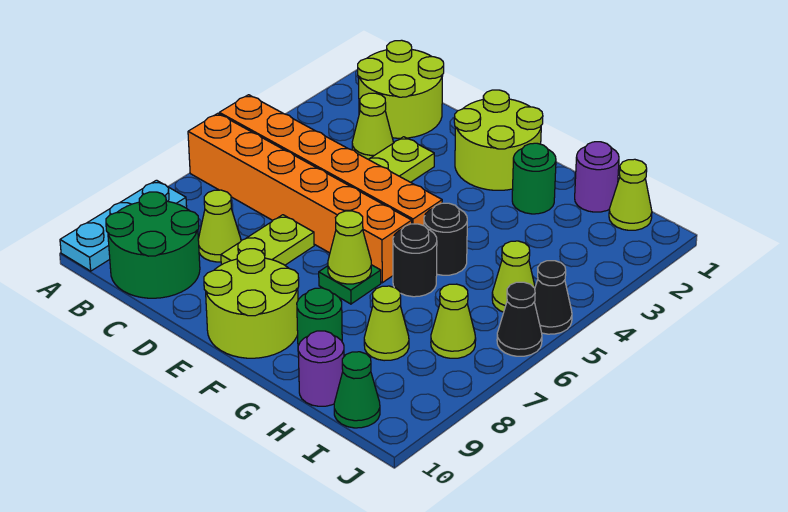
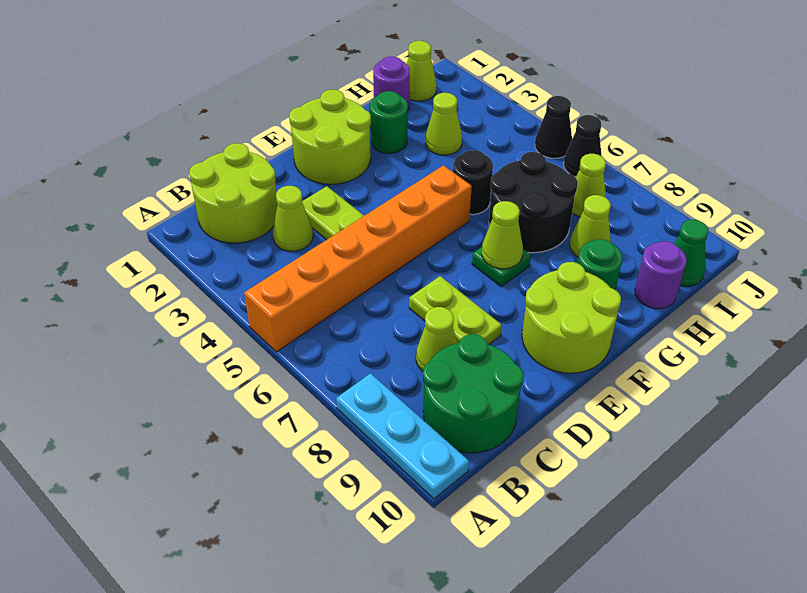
orange brick A6:F6 level 1 -> none
black round brick G6 level 1 -> black round brick G6:H7 level 1
lime cone I5 level 1 -> lime cone H3 level 1

